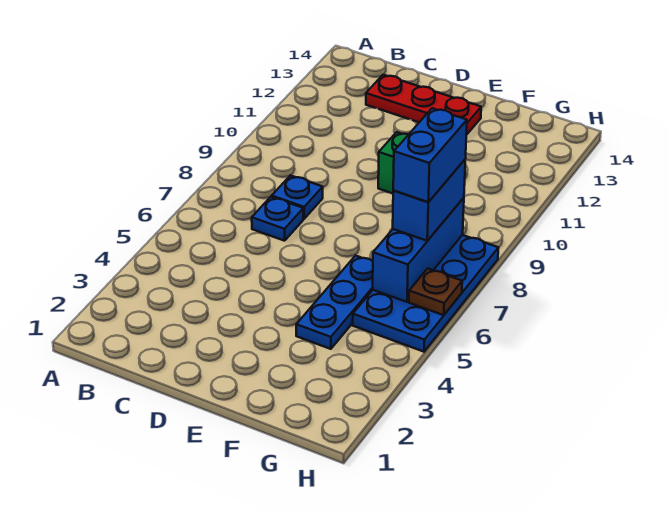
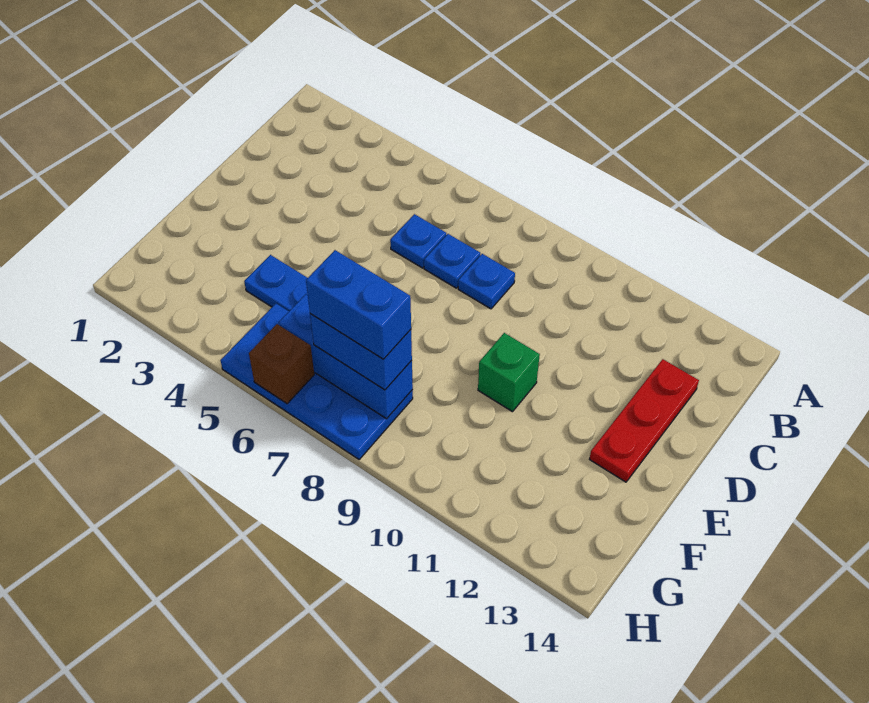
none -> blue plate C6 level 1
brown plate H6 level 2 -> brown brick H6 level 2

